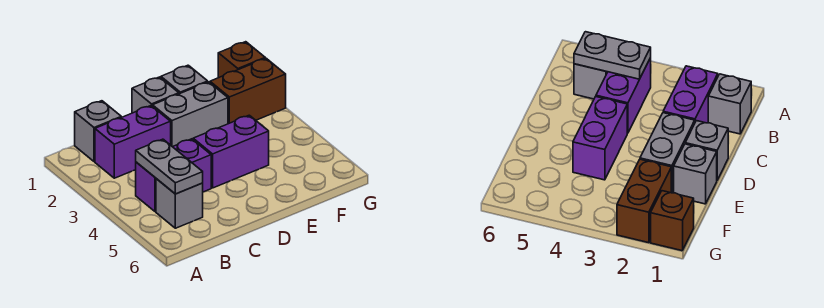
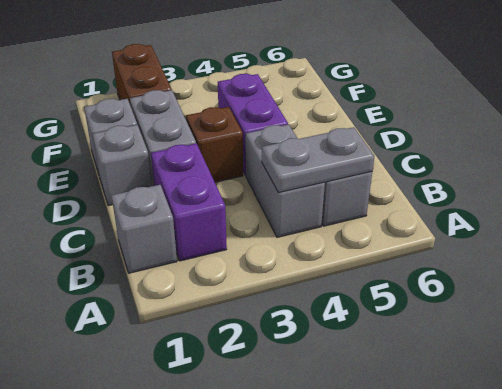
purple brick B4:C4 level 1 -> grey brick B4:C4 level 1
brown brick G1 level 1 -> brown brick D3 level 1

